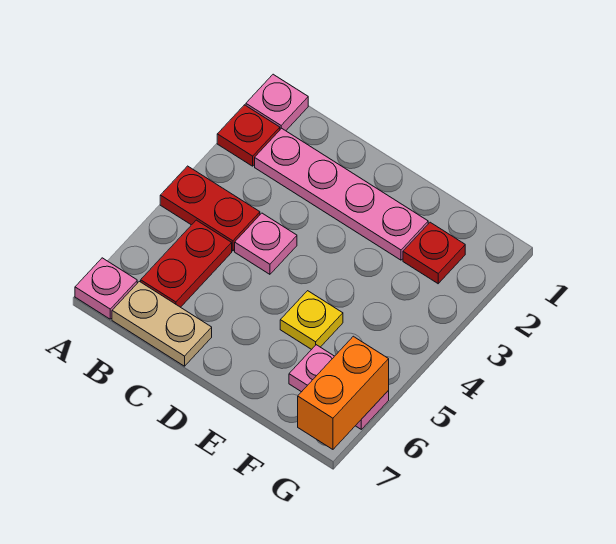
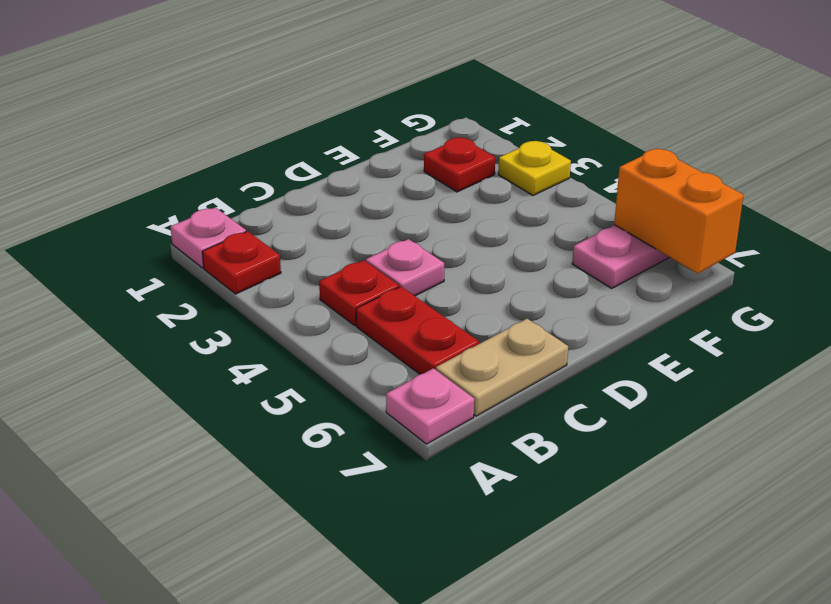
red plate A4:B4 level 1 -> red plate B4 level 1
pink plate B2:E2 level 1 -> none
yellow plate E5 level 1 -> yellow plate G3 level 1

